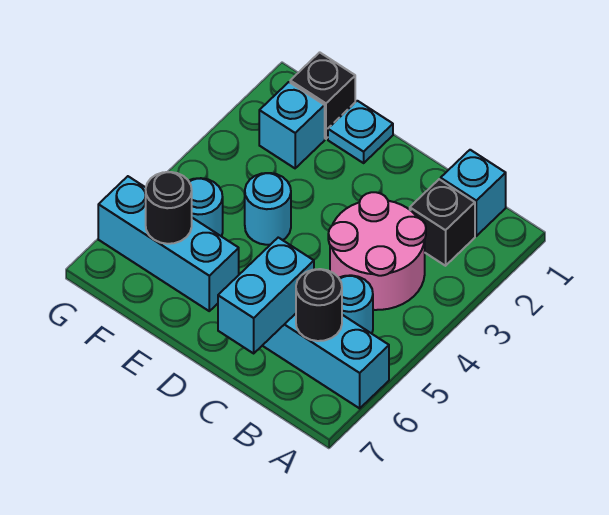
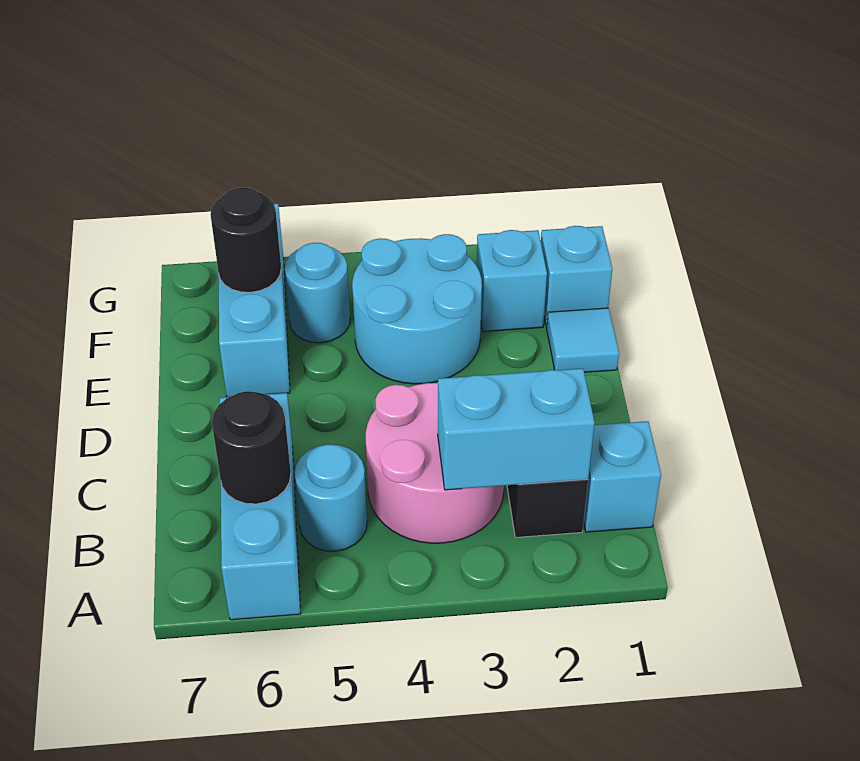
cyan brick C6:C7 level 2 -> cyan brick B2:B3 level 2
cyan plate E1 level 1 -> cyan tile E1 level 1
cyan round brick E4 level 1 -> cyan round brick E3:F4 level 1
black brick F1 level 1 -> cyan brick F1 level 1

